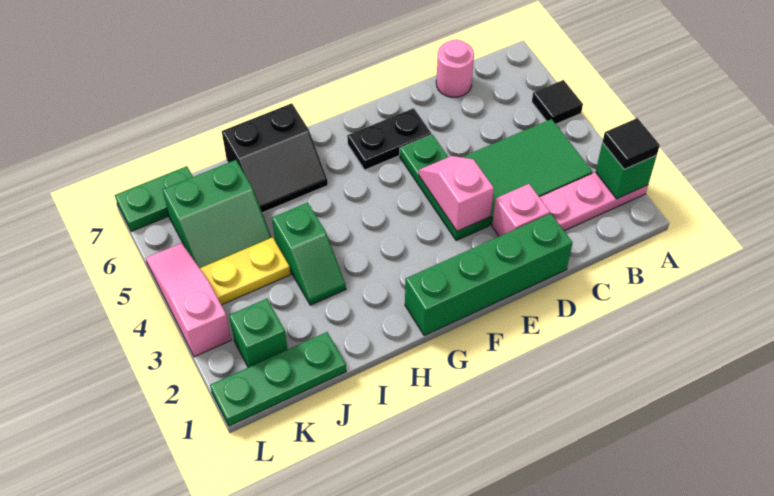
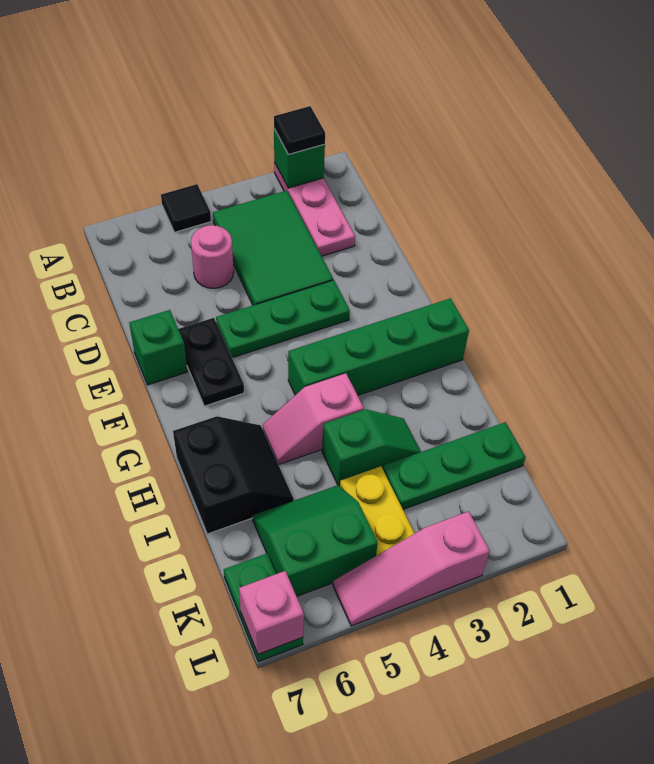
pink round brick C7 level 1 -> pink round brick C5 level 1
green brick D1:G1 level 1 -> green brick G1:G4 level 1
pink brick D2 level 1 -> pink brick L7 level 2
pink slope E3:E4 level 2 top 3 -> pink slope H4:H5 level 1 top 4
green plate J1:L1 level 1 -> green plate J1:J3 level 1
green slope J5:K6 level 1 top 6 -> green slope J5:K6 level 1 top K
green brick K2 level 1 -> green brick E7 level 1

